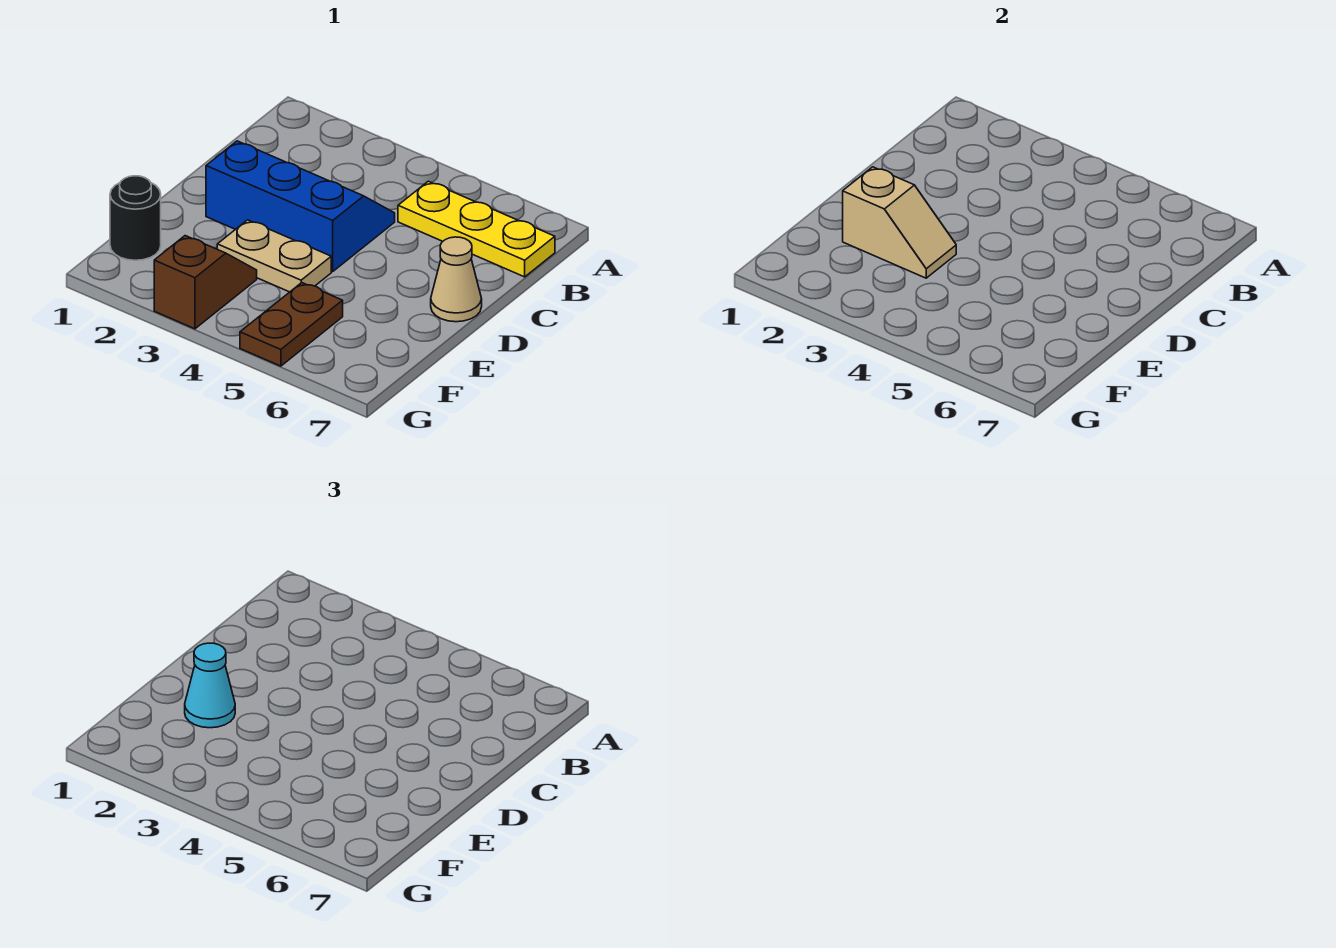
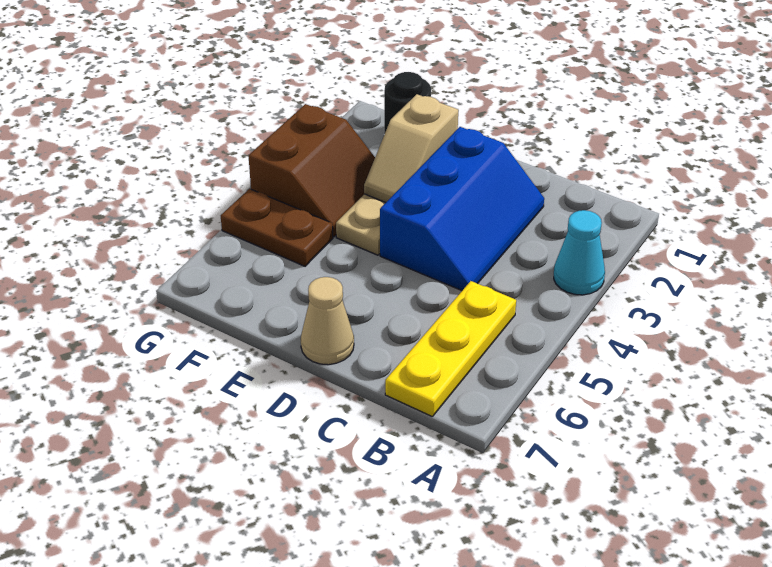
cyan cone E2 level 3 -> cyan cone A3 level 1
brown slope F3:G3 level 1 top G -> brown slope F3:G4 level 1 top G

